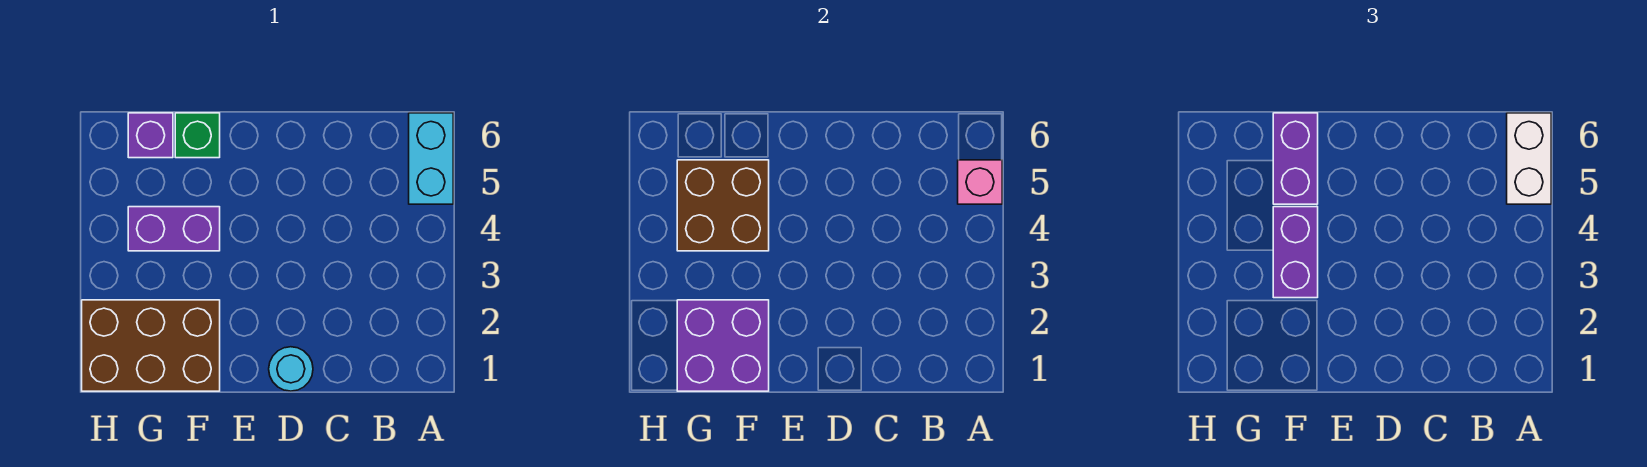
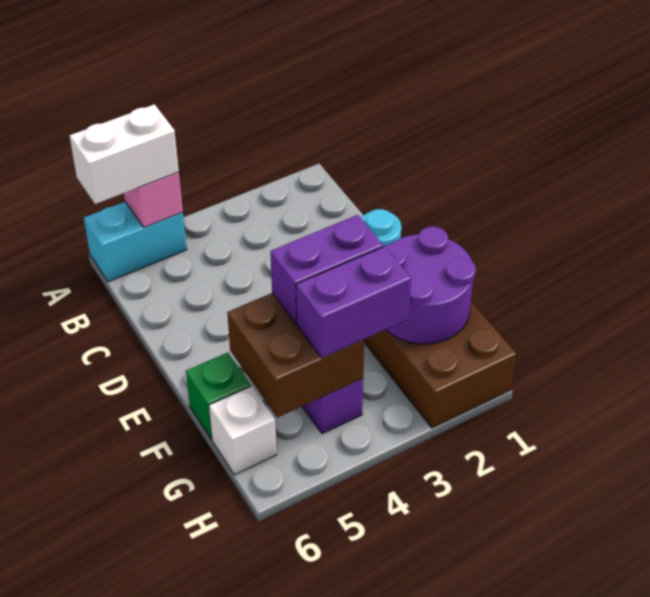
purple brick F1:G2 level 2 -> purple round brick F1:G2 level 2
purple brick F5:F6 level 3 -> purple brick G3:G4 level 3
purple brick G6 level 1 -> white brick G6 level 1

